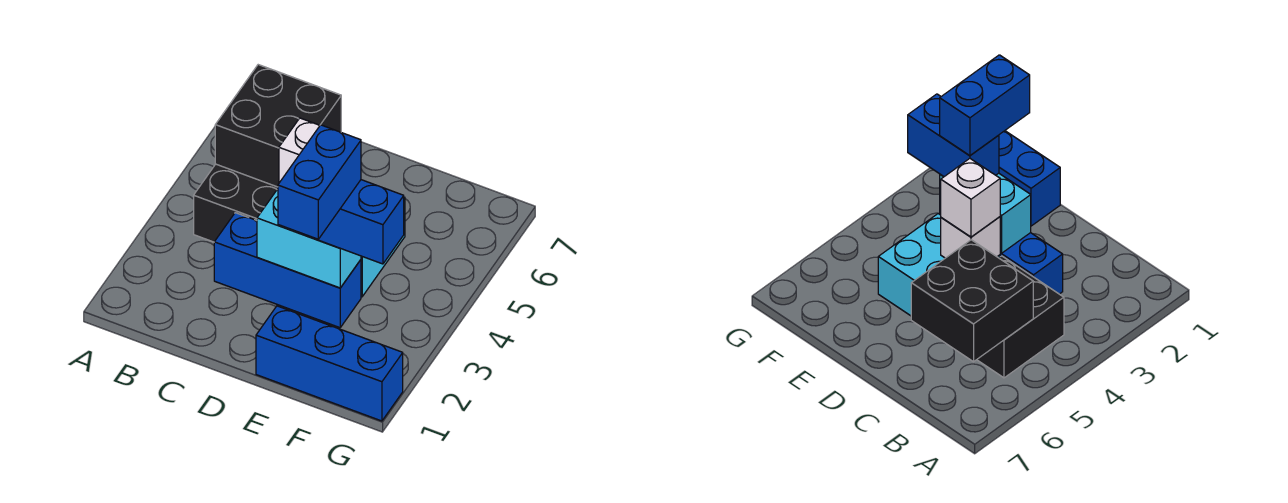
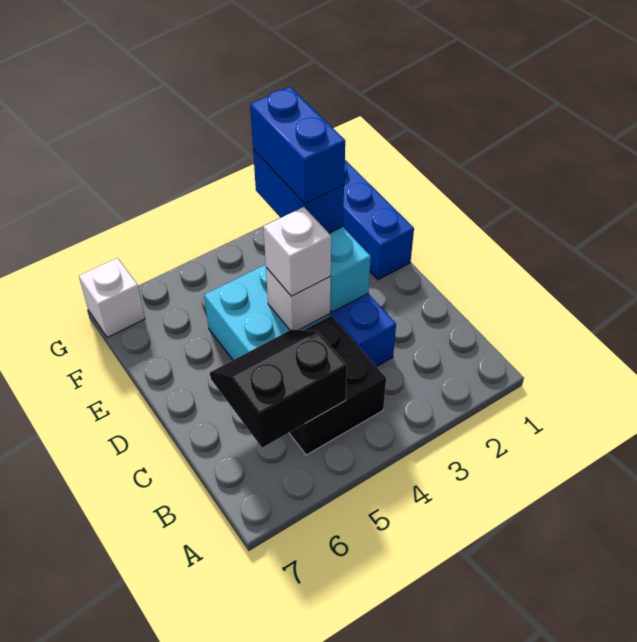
black brick B5:C6 level 2 -> black slope B5:C6 level 2 top B
blue brick E2:E3 level 4 -> blue brick E3:F3 level 4
none -> white brick G7 level 1

